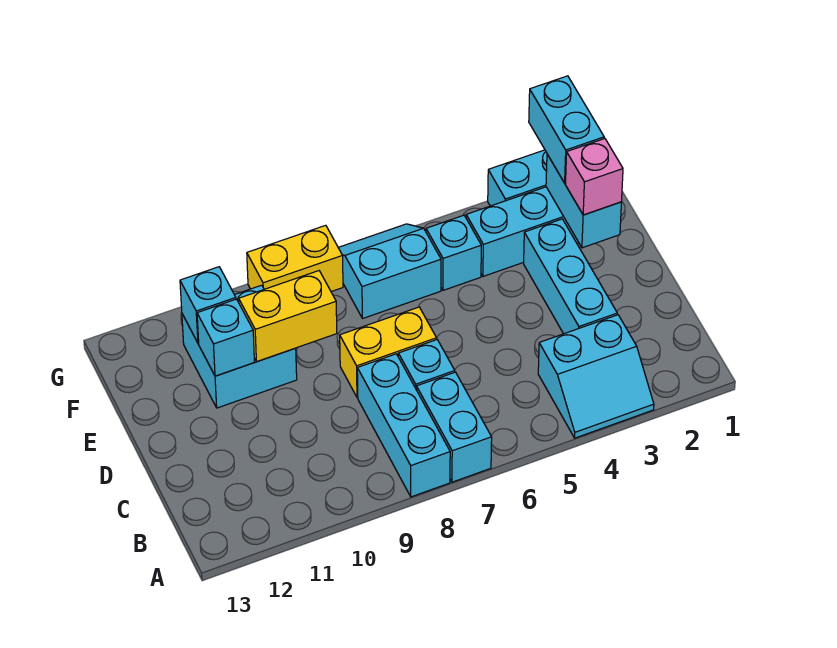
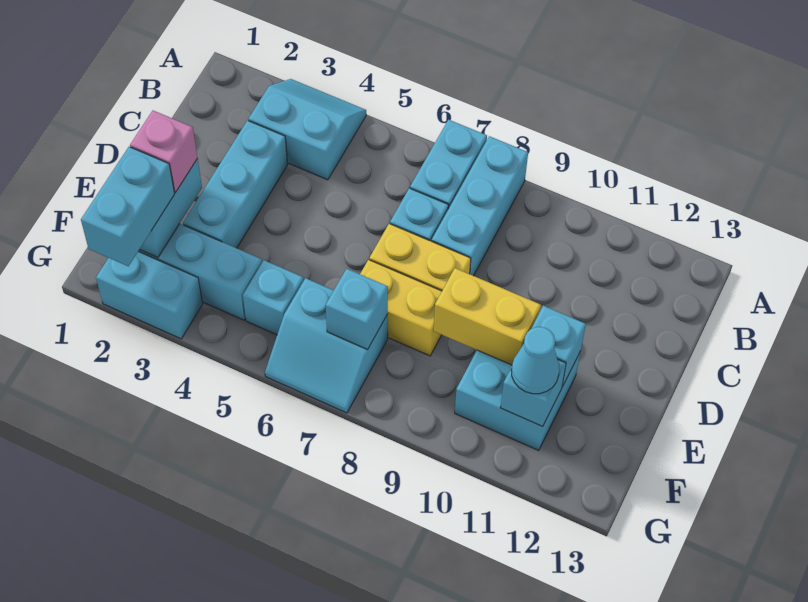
none -> cyan brick F7 level 2
none -> cyan cone F11 level 3
yellow brick G8:G9 level 1 -> yellow brick E7:E8 level 1

